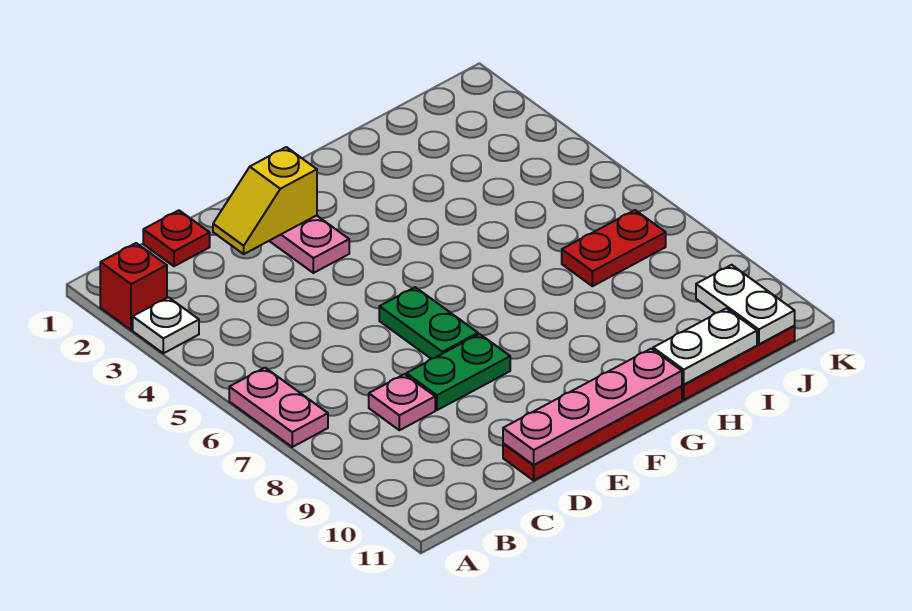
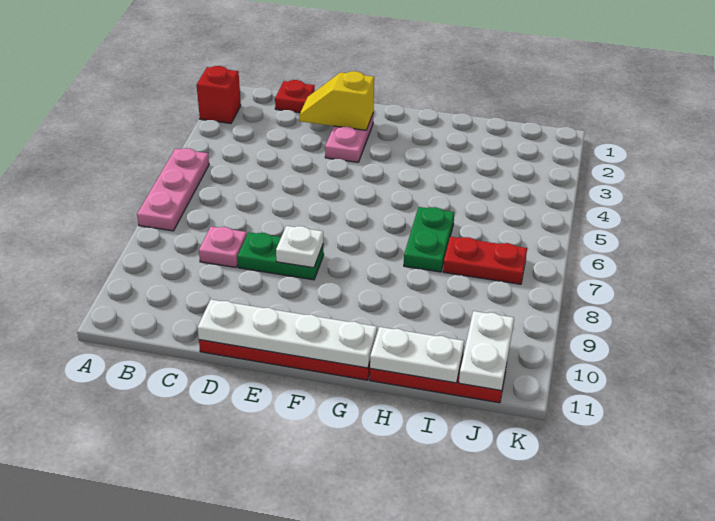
white plate A3 level 1 -> white plate E8 level 2
pink plate A6:A7 level 1 -> pink plate A5:A7 level 1
pink plate D11:G11 level 2 -> white plate D11:G11 level 2
green plate E6:E7 level 1 -> green plate H6:H7 level 1

